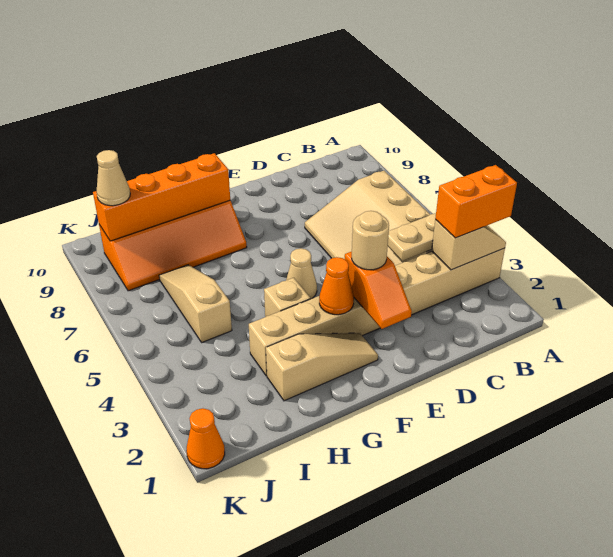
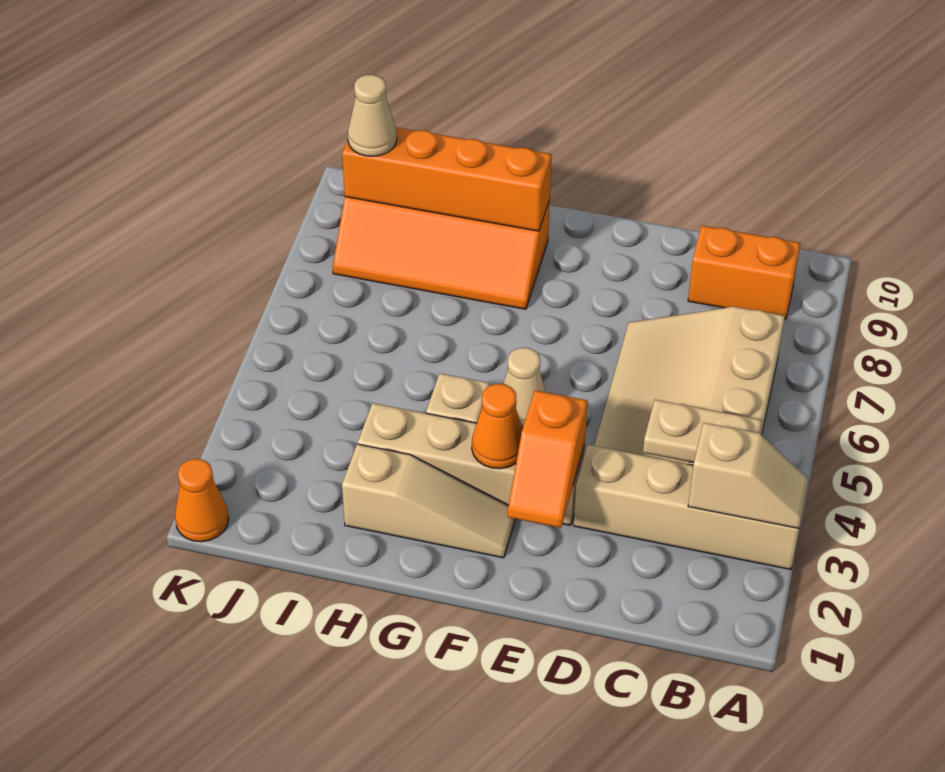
orange brick A3:B3 level 3 -> orange brick B9:C9 level 1
tan round brick E3 level 3 -> none
tan slope I5:I7 level 1 top 5 -> none

